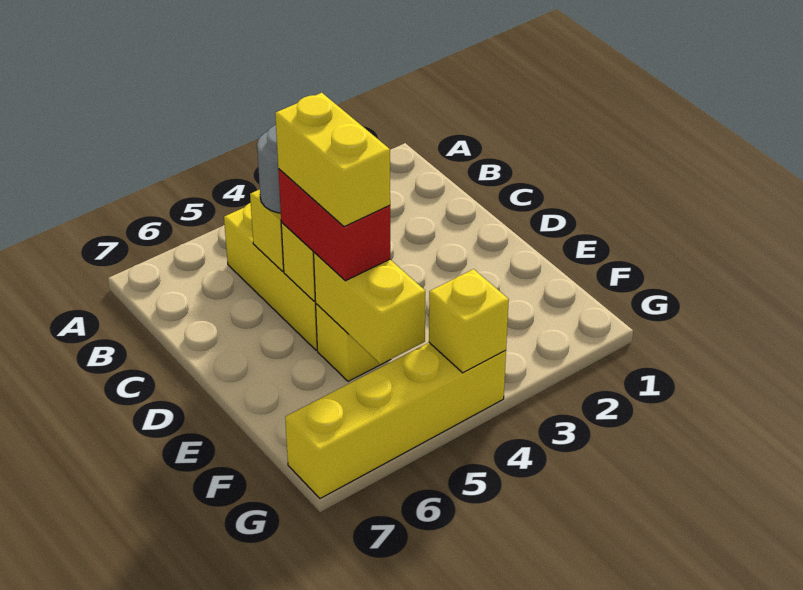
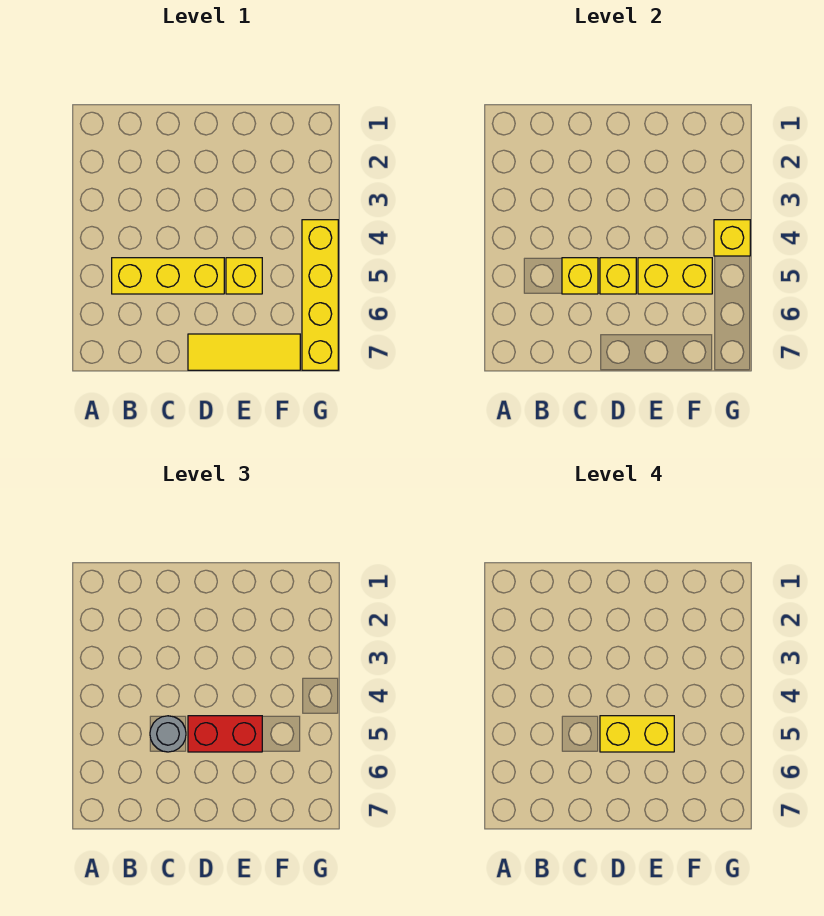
none -> yellow tile D7:F7 level 1

